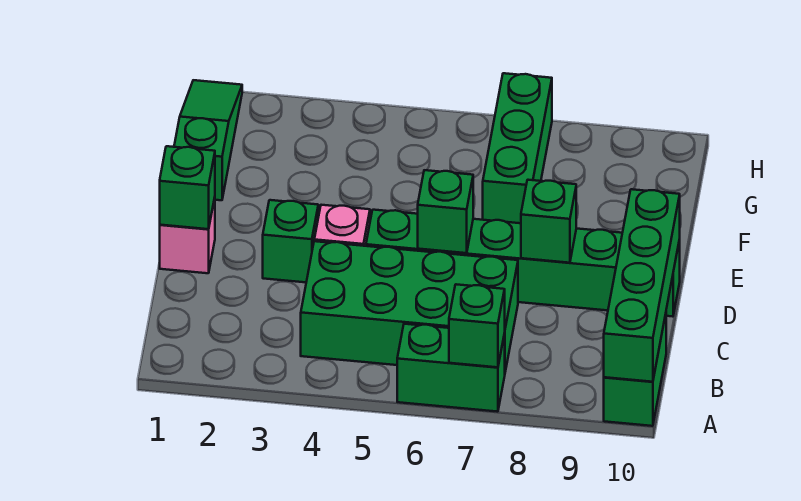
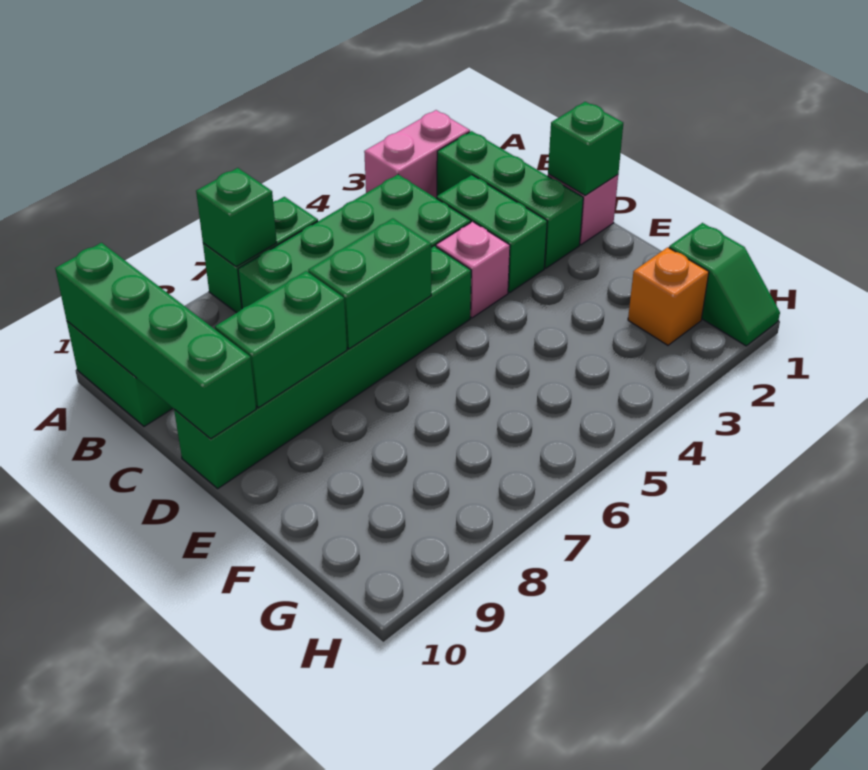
none -> pink brick A2:A3 level 1
green brick D3 level 1 -> green brick C3:D3 level 1
green brick D6 level 2 -> green brick D6:D7 level 2
green brick D8 level 2 -> green brick D8:D9 level 2
green slope F1:H1 level 1 top F -> green slope G1:H1 level 1 top G
green brick F7:H7 level 1 -> green brick B2:D2 level 1
none -> orange brick G2 level 1

